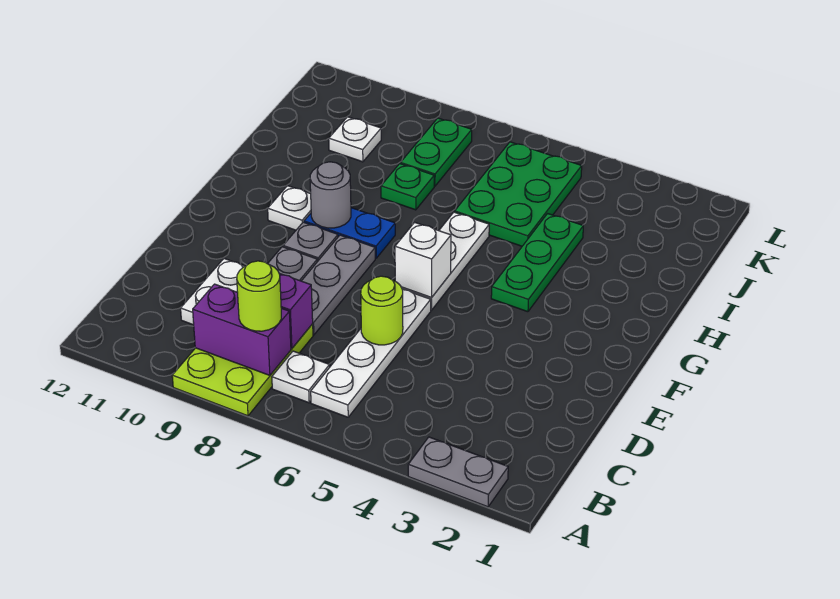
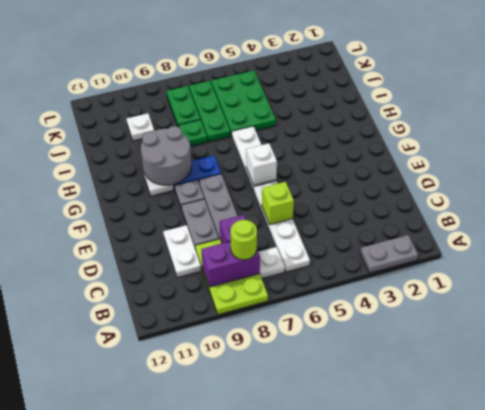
lime round brick D6 level 2 -> lime brick D6 level 2
green plate G4:I4 level 1 -> green plate I7:K7 level 1
grey round brick G9 level 2 -> grey round brick G9:H10 level 2

